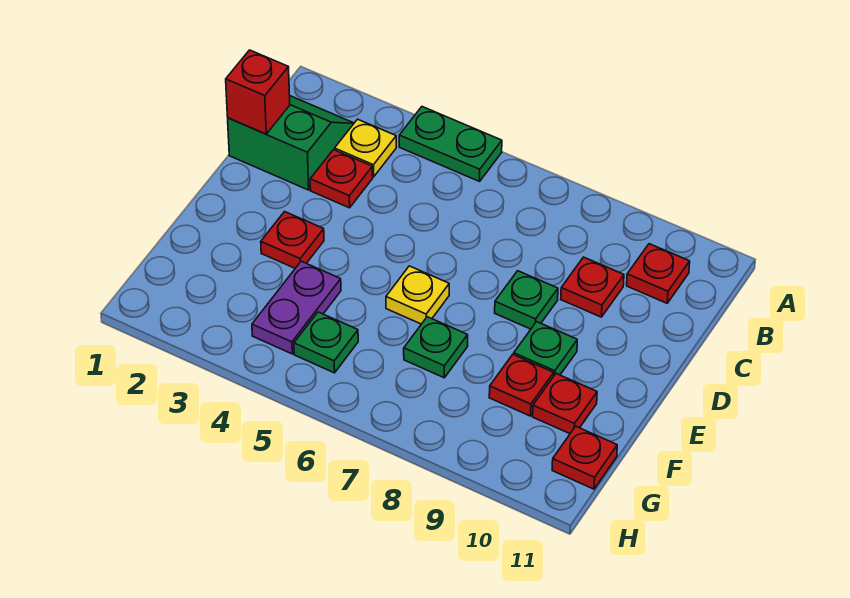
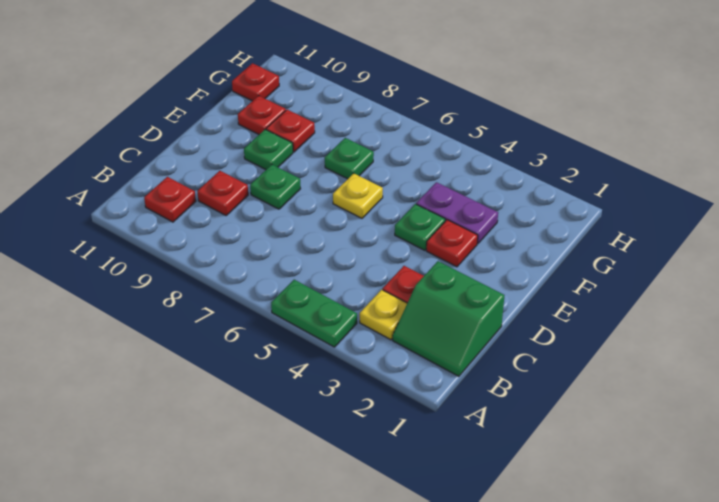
red brick C1 level 2 -> none
purple plate F4:G4 level 1 -> purple plate F3:F4 level 1
green plate G5 level 1 -> green plate E4 level 1

